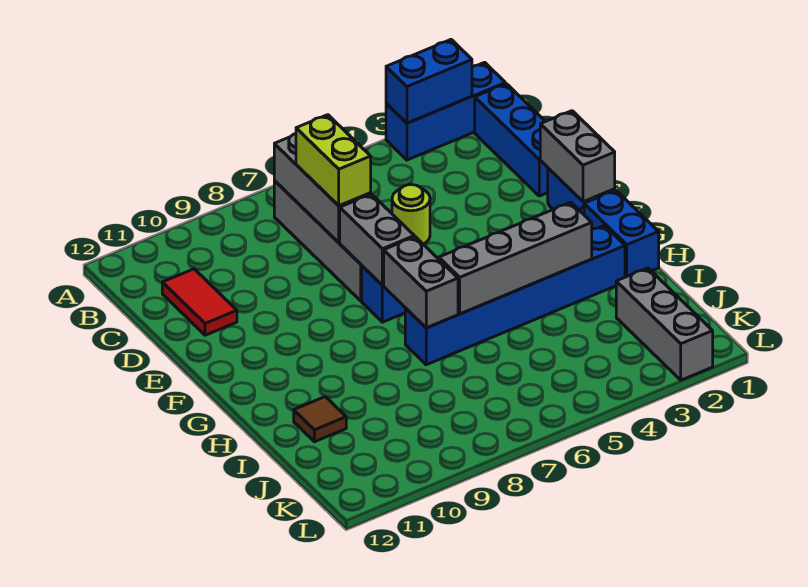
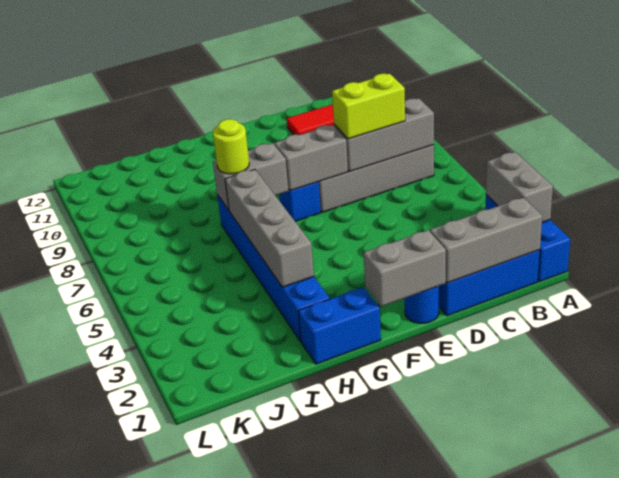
blue brick A2:A3 level 2 -> grey brick A2:A3 level 2
lime round brick D5 level 1 -> lime round brick H7 level 3
brown tile I11 level 1 -> none
grey brick J2:L2 level 1 -> grey brick B1:D1 level 2

